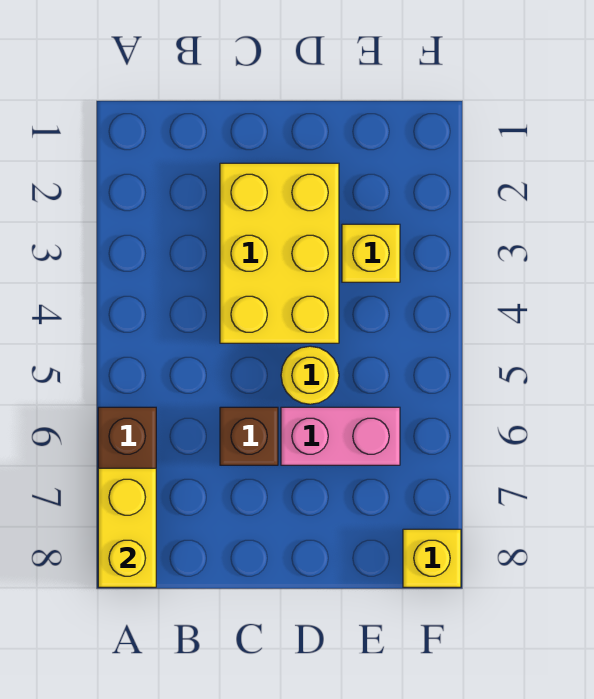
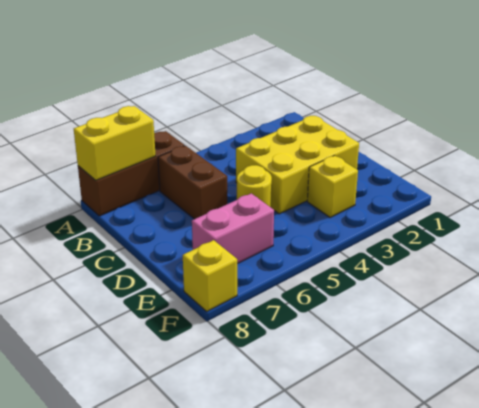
brown brick C6 level 1 -> brown brick B6:C6 level 1
pink brick D6:E6 level 1 -> pink brick E6:E7 level 1

